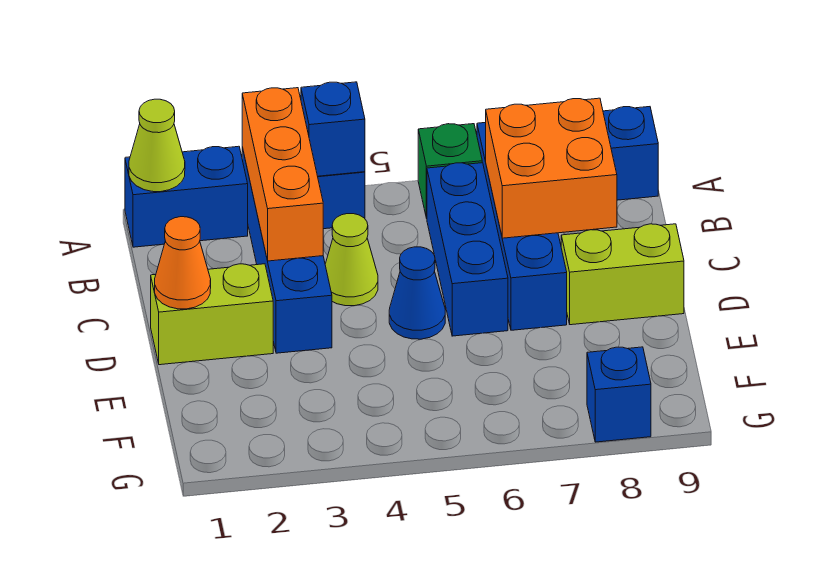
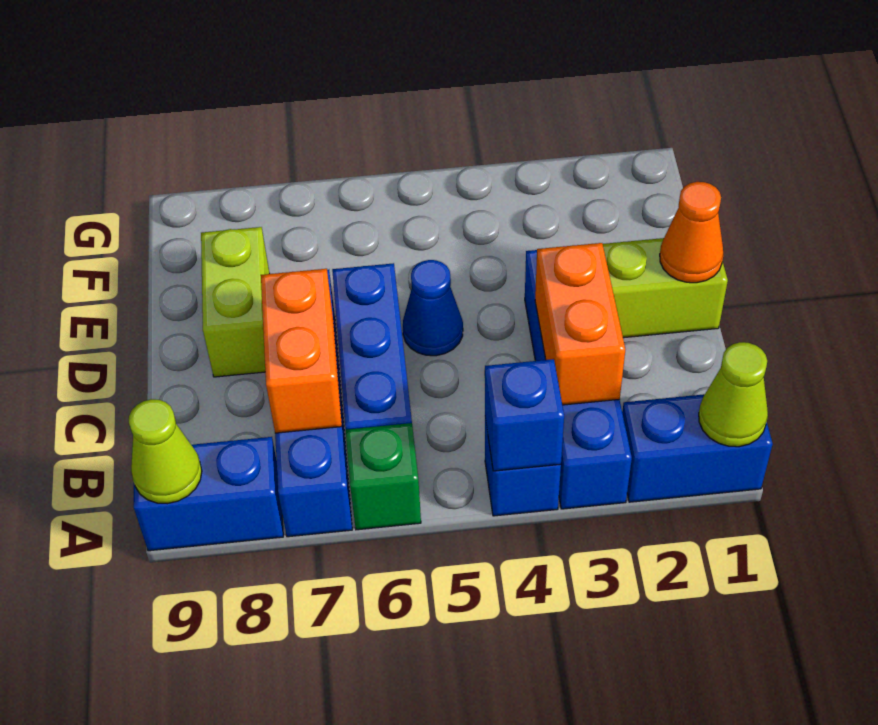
orange brick A3:C3 level 2 -> orange brick B3:C3 level 2
orange brick B7:C8 level 2 -> orange brick B7:C7 level 2
lime cone C4 level 1 -> lime cone A9 level 2
lime brick D8:D9 level 1 -> lime brick D8:E8 level 1
blue brick G8 level 1 -> none

